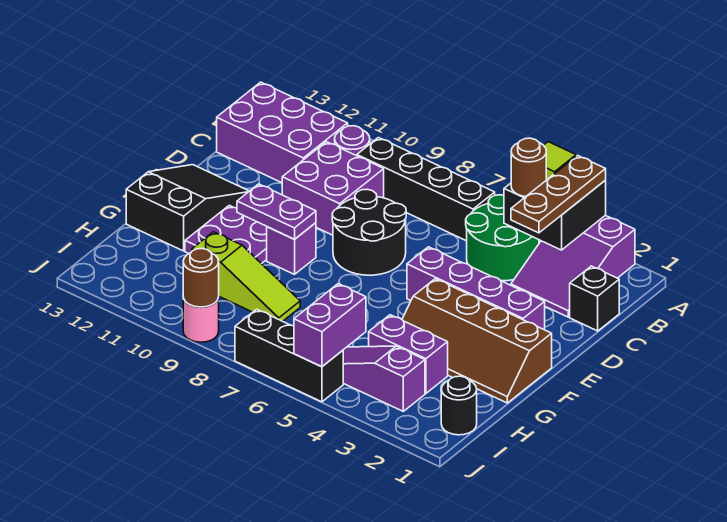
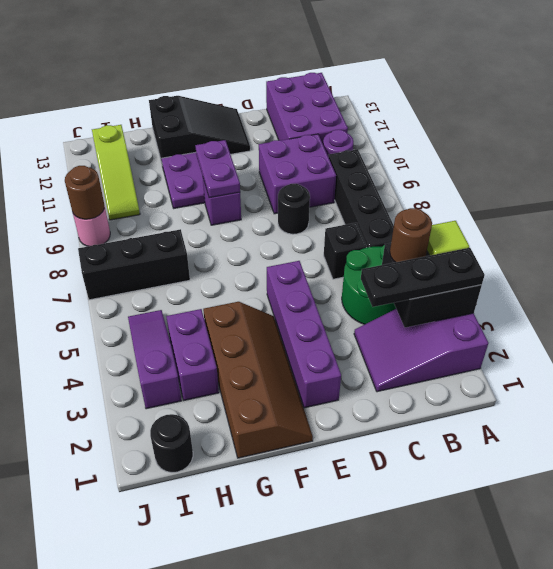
brown plate A3:C3 level 3 -> black plate A3:C3 level 3
black brick C1 level 1 -> black brick C6 level 1
black round brick D7:E8 level 1 -> black round brick D8 level 1
brown slope F1:G4 level 1 top F -> brown slope F1:G4 level 1 top G
lime slope H8:H10 level 1 top 10 -> lime slope I10:I12 level 1 top 12
purple brick I5:J5 level 2 -> none
black brick J5:J7 level 1 -> black brick H7:J7 level 1

